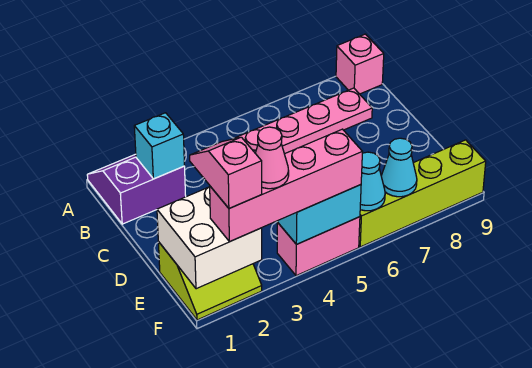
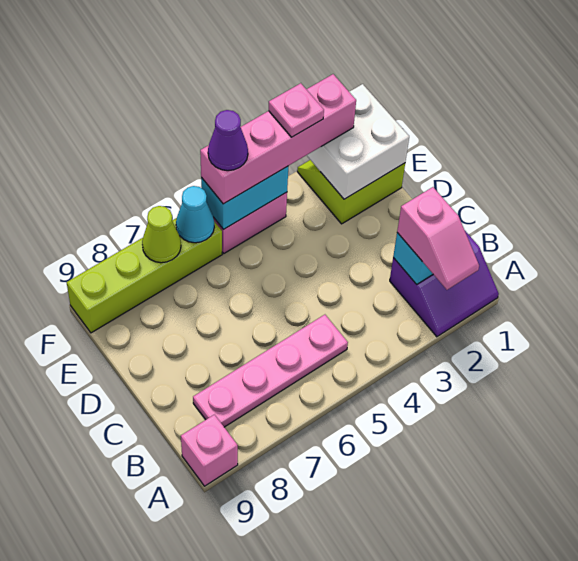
pink slope E2:F2 level 4 top F -> pink slope A2:B2 level 3 top B
pink cone F3 level 4 -> pink plate F3 level 4
none -> purple cone F5 level 4
cyan cone F7 level 2 -> lime cone F7 level 2

